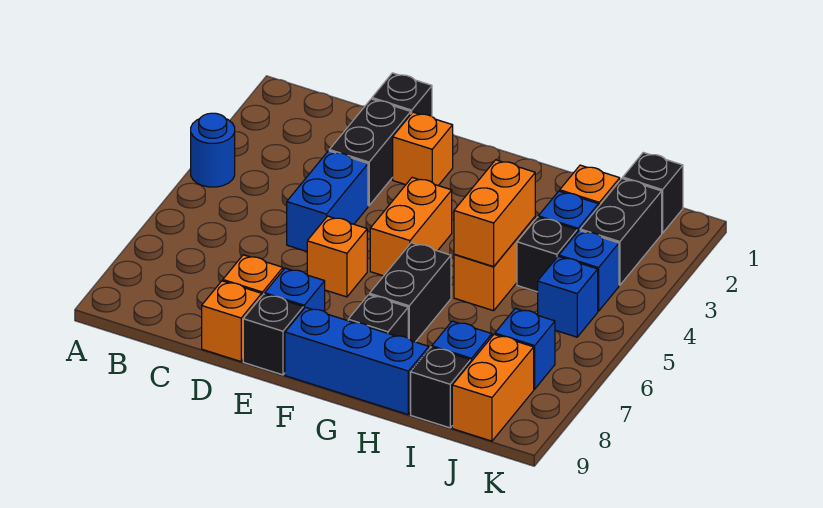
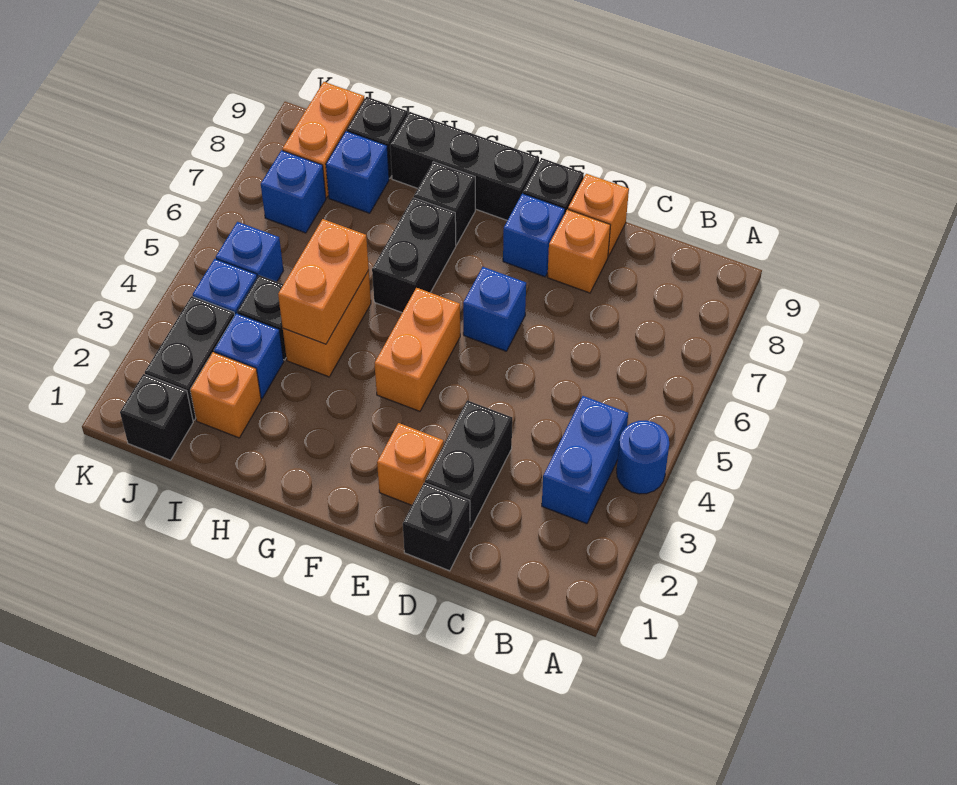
blue brick D4:D5 level 1 -> blue brick B3:B4 level 1
orange brick E6 level 1 -> blue brick E6 level 1
blue brick F9:H9 level 1 -> black brick F9:H9 level 1

